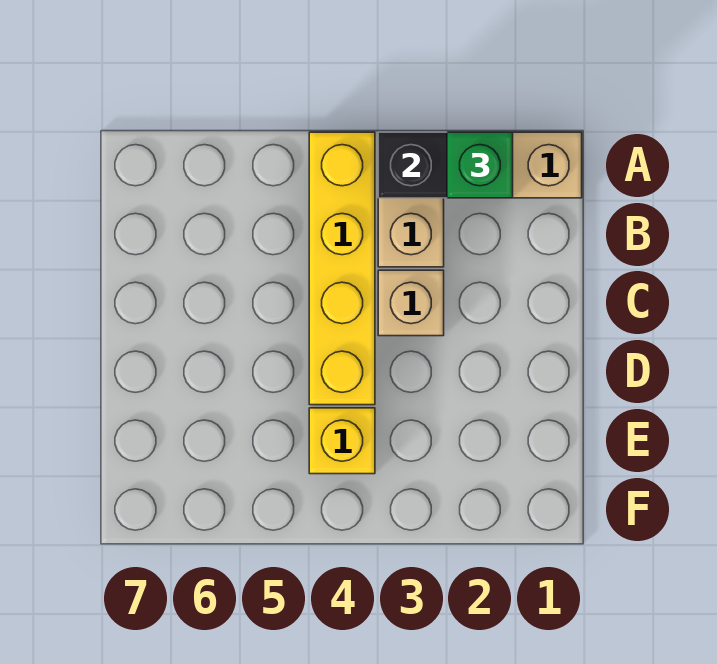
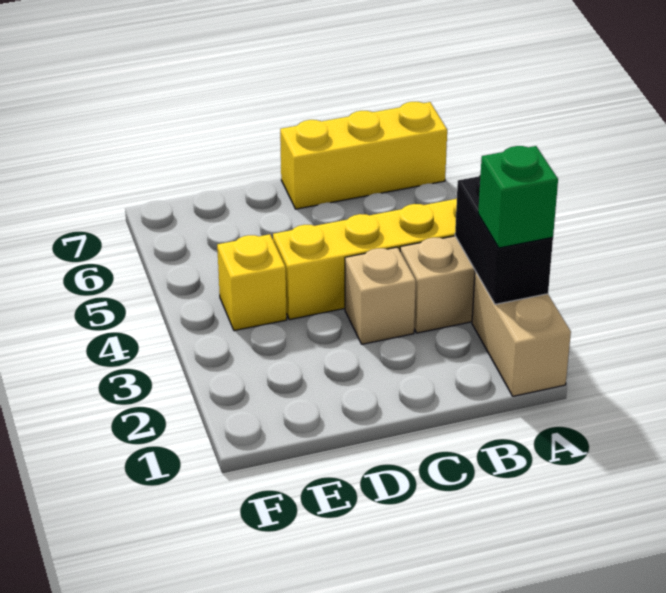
none -> yellow brick A7:C7 level 1

